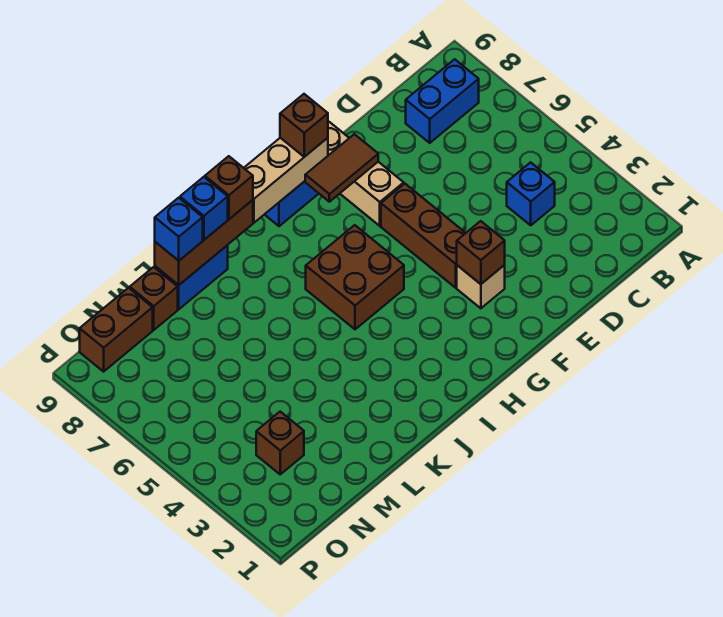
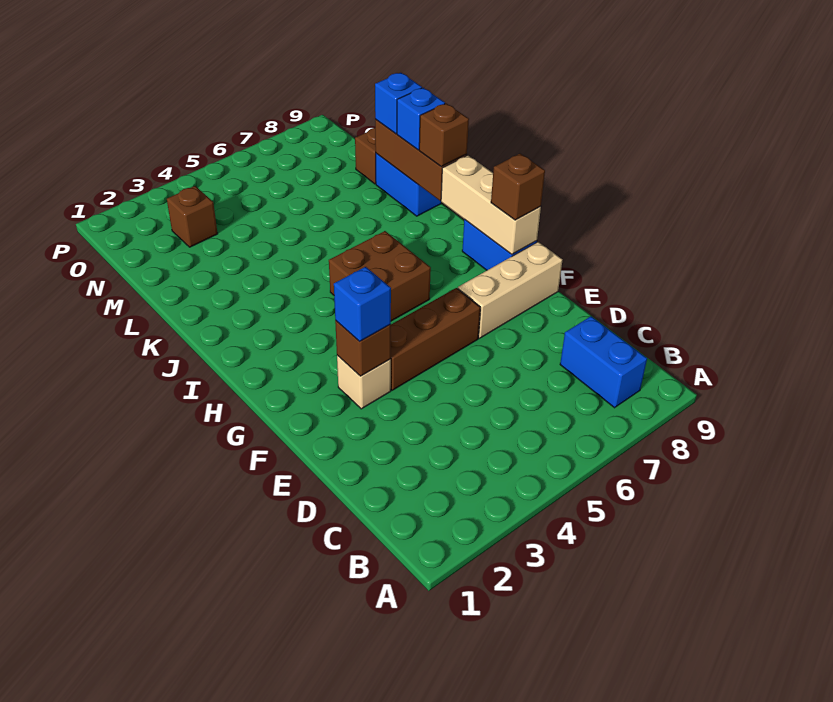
blue brick C4 level 1 -> blue brick F3 level 3
brown tile F8:G8 level 2 -> none
brown brick N9:O9 level 1 -> none

